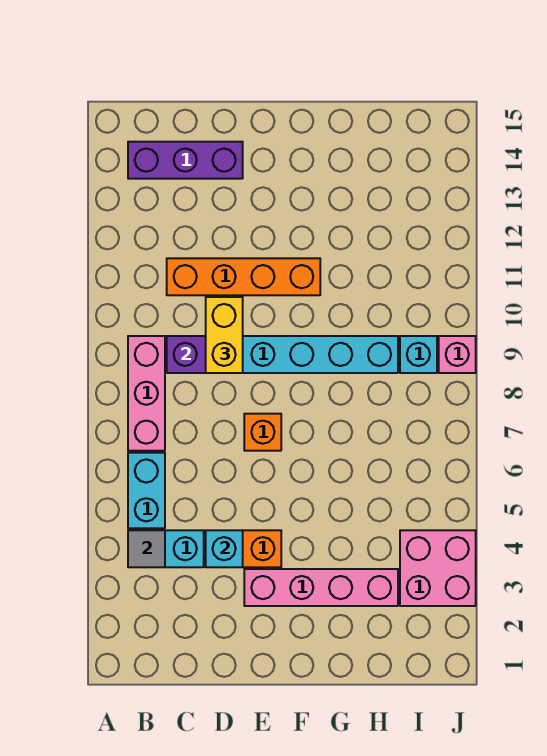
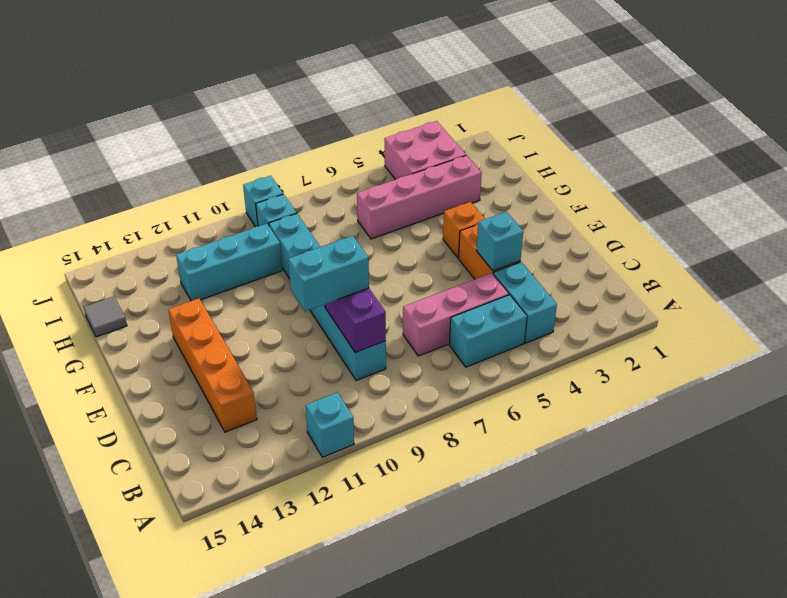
none -> cyan brick A11 level 1
grey tile B4 level 2 -> grey tile H15 level 1
pink brick B7:B9 level 1 -> pink brick C5:C7 level 1
purple brick B14:D14 level 1 -> none
orange brick C11:F11 level 1 -> orange brick C13:F13 level 1
yellow brick D9:D10 level 3 -> cyan brick D9:D10 level 3
pink brick E3:H3 level 1 -> pink brick H3:H6 level 1
orange brick E7 level 1 -> orange brick F4 level 1
none -> cyan brick H10:H12 level 1
pink brick J9 level 1 -> cyan brick J9 level 1

